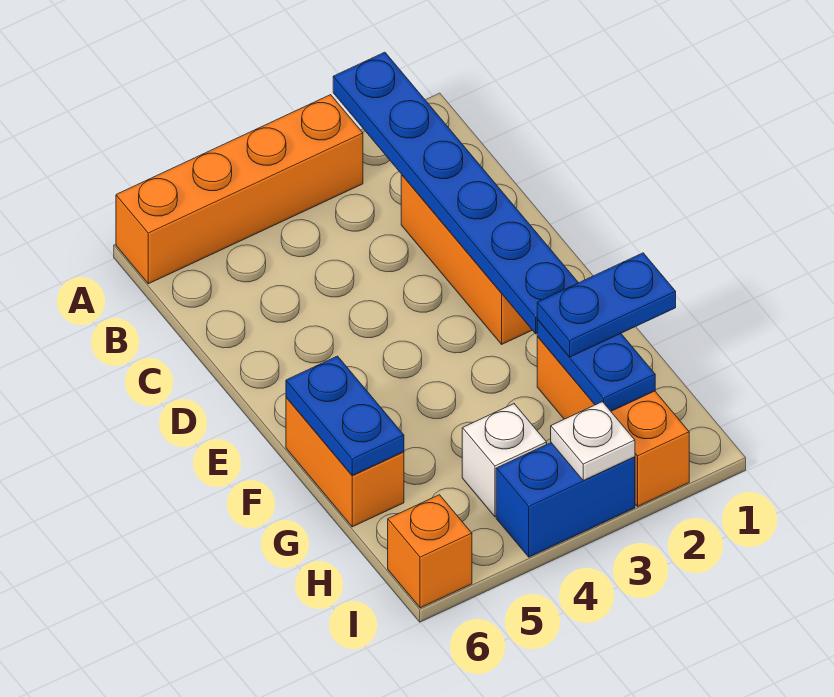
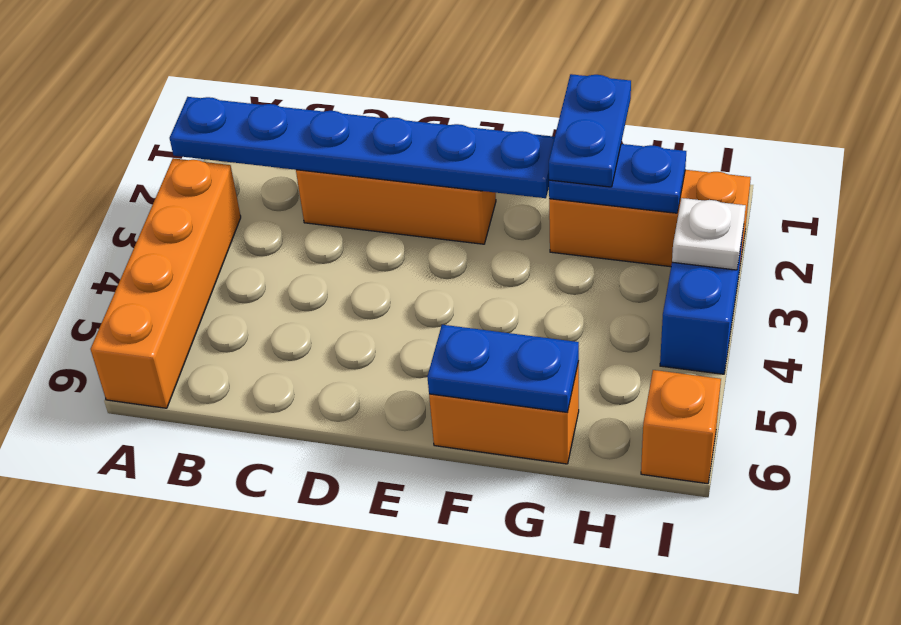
white brick H4 level 1 -> none

